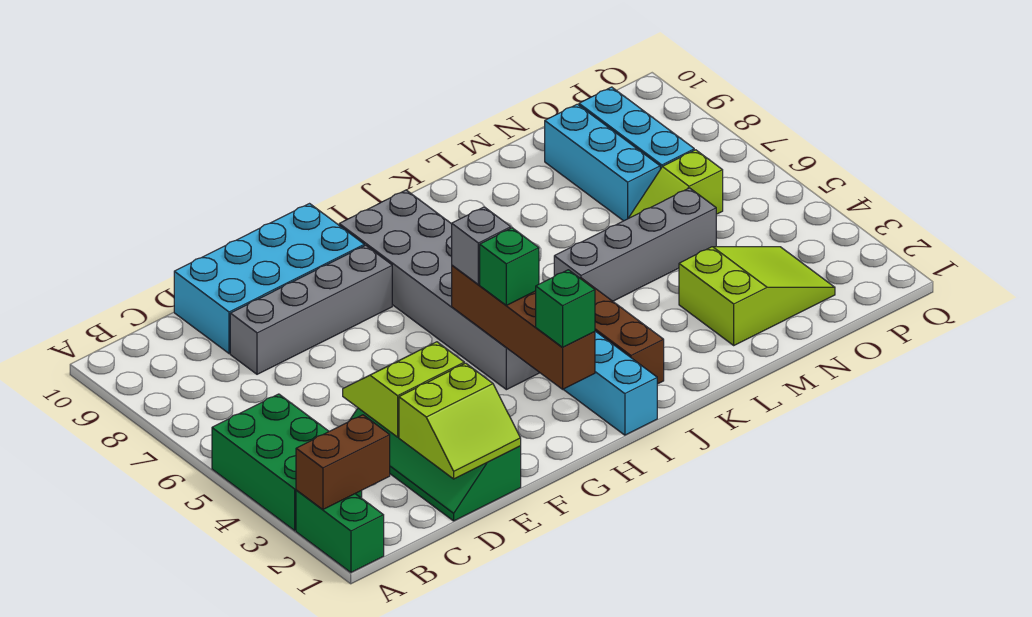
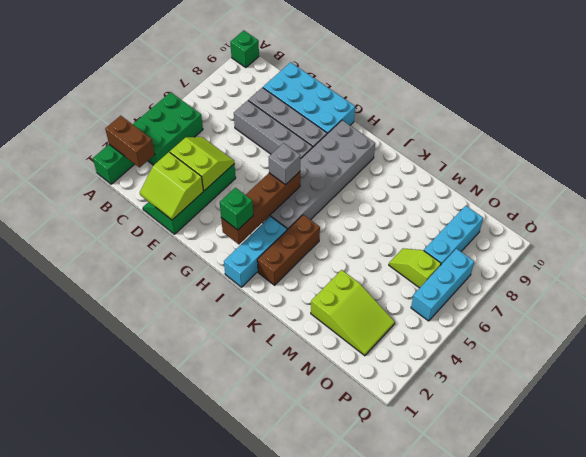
green brick H4 level 3 -> green brick A10 level 1
grey brick K5:N5 level 1 -> grey brick D7:G7 level 1
cyan brick N7:N9 level 1 -> cyan brick P5:P7 level 1

